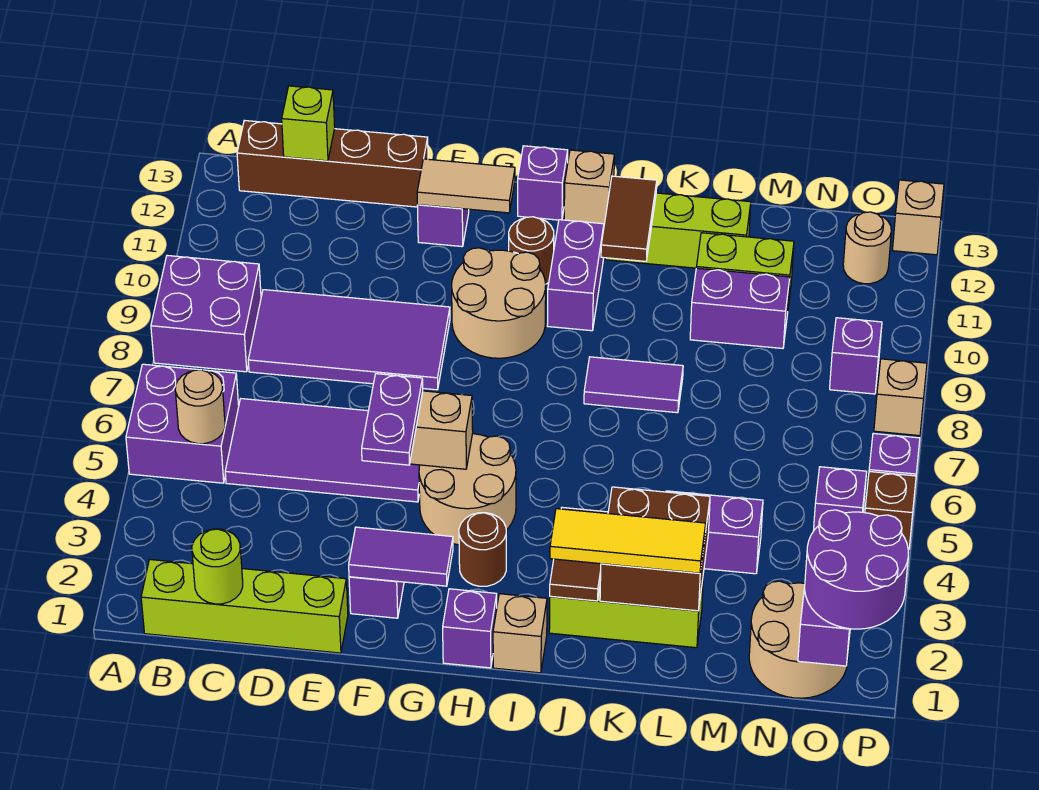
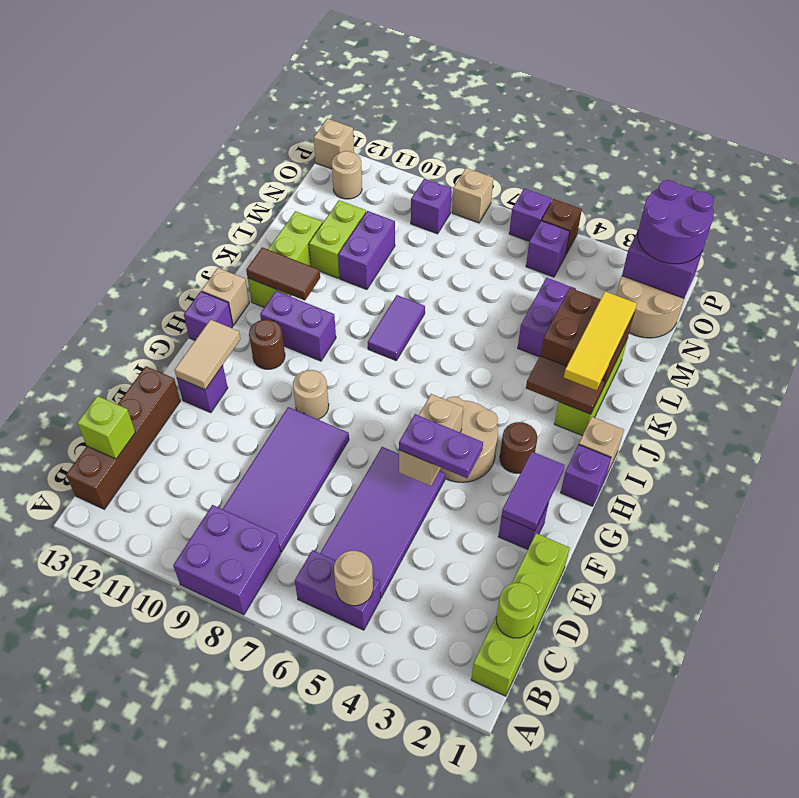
purple brick A5:B6 level 1 -> purple brick B5:B6 level 1
tan round brick G9:H10 level 1 -> tan round brick G9 level 1

